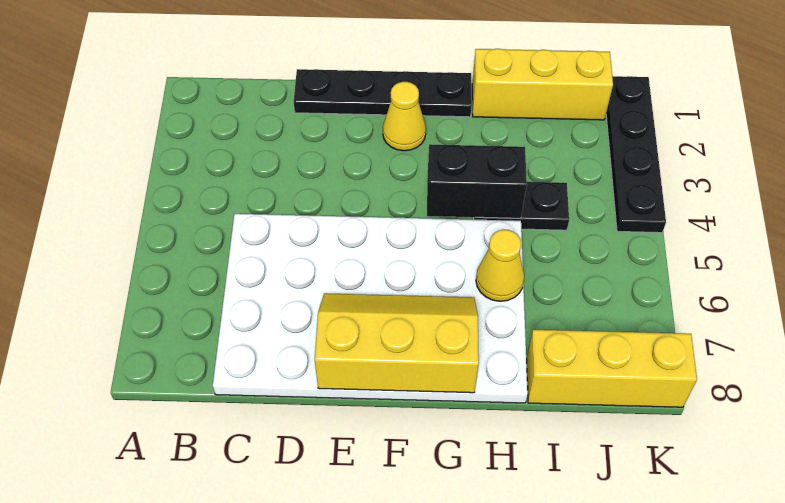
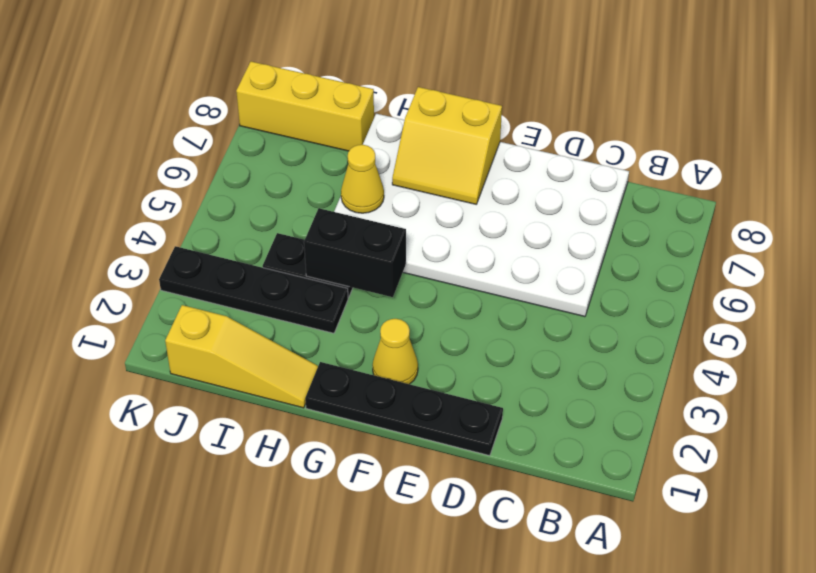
yellow slope E7:G8 level 2 top 8 -> yellow slope F7:G8 level 2 top 8
yellow brick H1:J1 level 1 -> yellow slope H1:J1 level 1 top J
black plate K1:K4 level 1 -> black plate H3:K3 level 1

